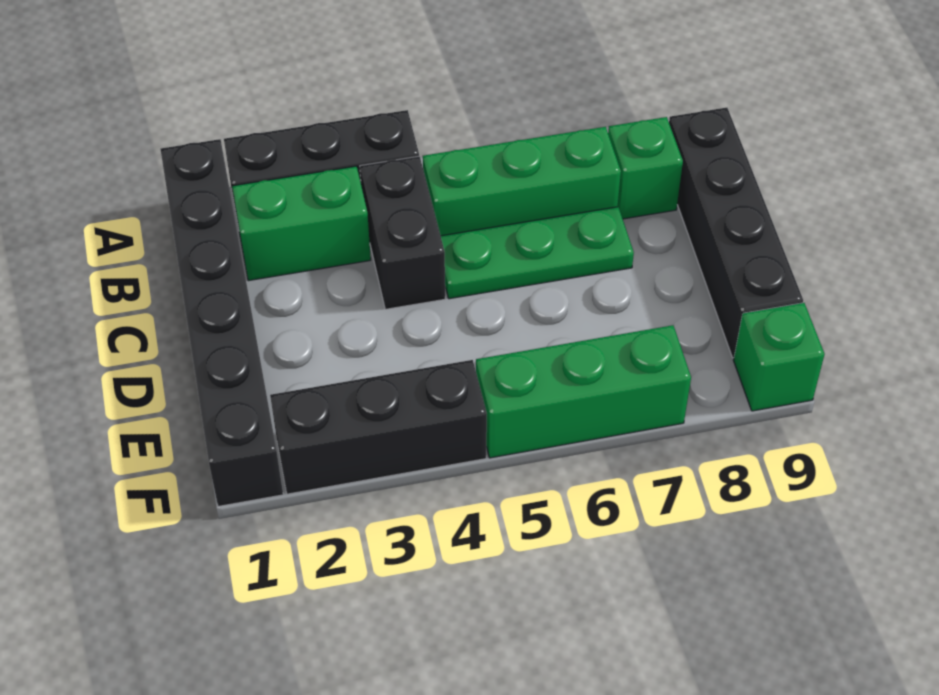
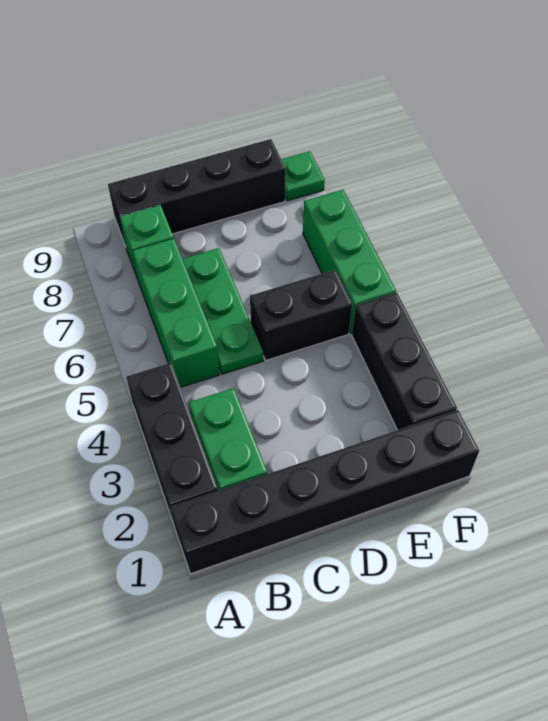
black brick B4:C4 level 1 -> black brick D5:E5 level 1
green brick F9 level 1 -> green plate F9 level 1

